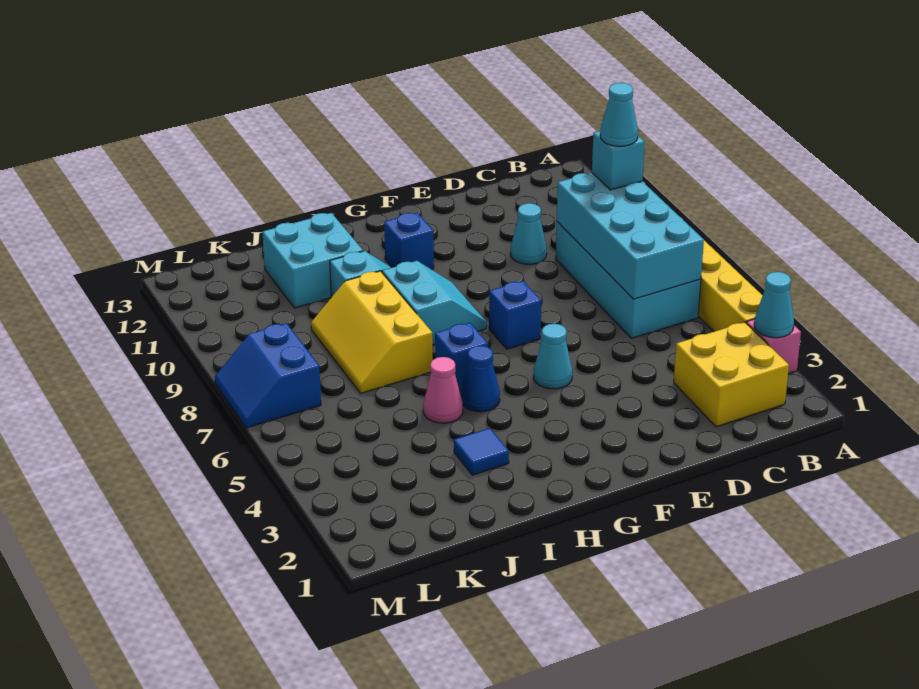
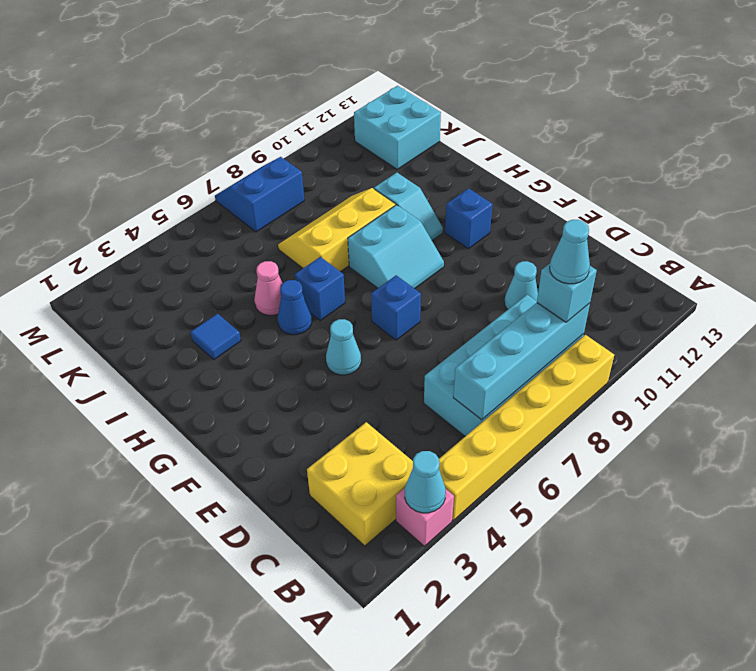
cyan brick B6:C9 level 2 -> cyan brick B6:B9 level 2
cyan brick I11:J12 level 1 -> cyan brick K12:L13 level 1

